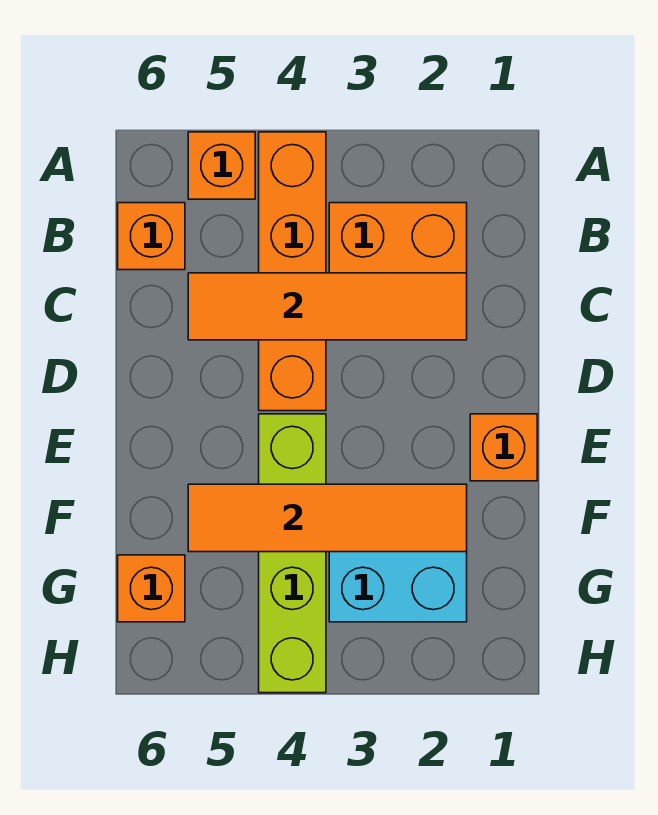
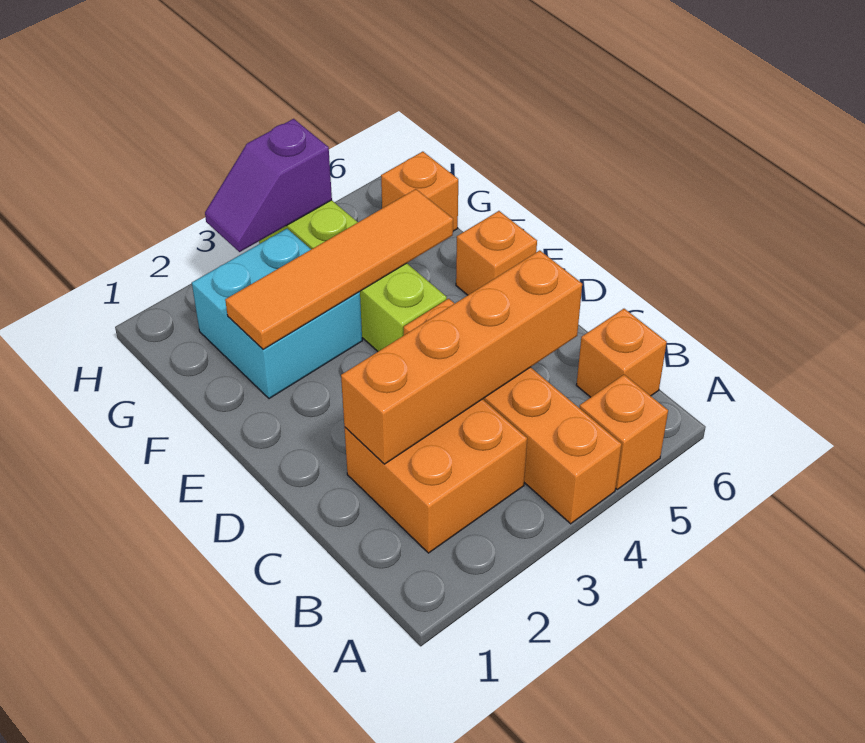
orange tile C2:C5 level 2 -> orange brick C2:C5 level 2
orange brick E1 level 1 -> orange brick E6 level 1
none -> purple slope H3:H4 level 2 top 4

